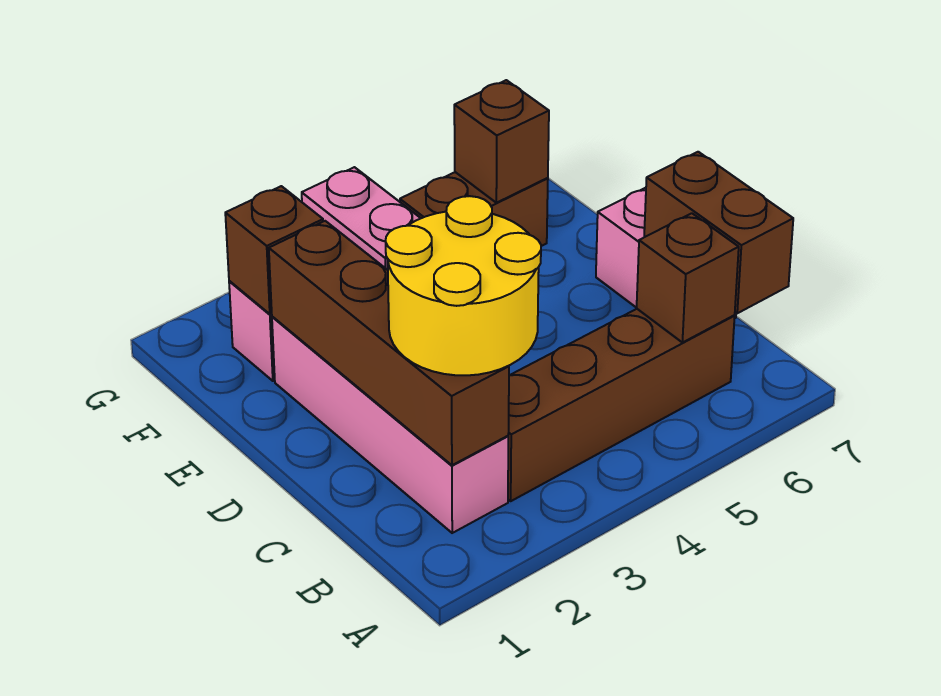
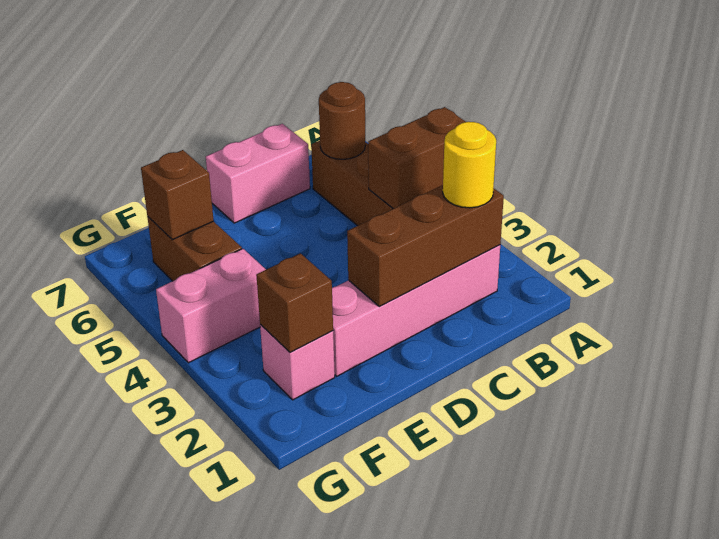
brown brick B2:E2 level 2 -> brown brick B2:D2 level 2
yellow round brick B2:C3 level 3 -> yellow round brick B2 level 3
brown brick B6 level 2 -> brown round brick B6 level 2
brown brick B7:C7 level 2 -> brown brick A4:B4 level 2

